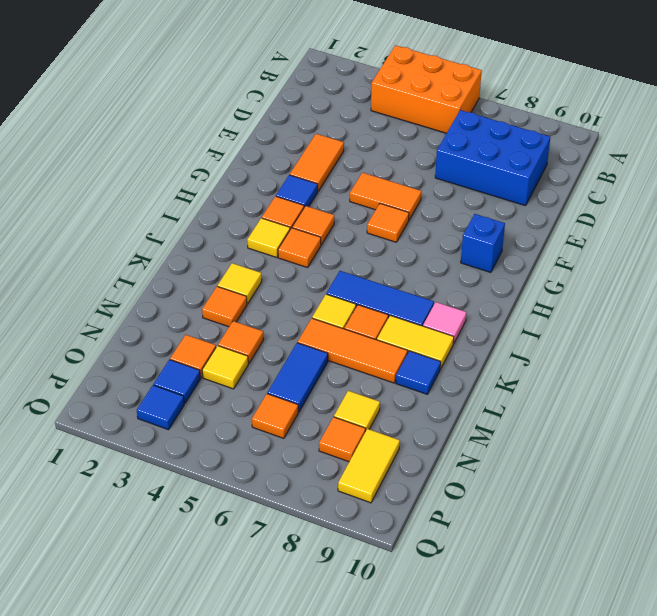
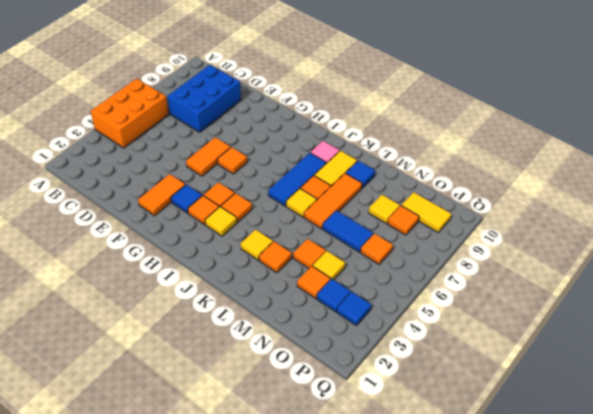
orange tile E3:F3 level 1 -> orange tile F2:F3 level 1
blue brick G9 level 1 -> none

